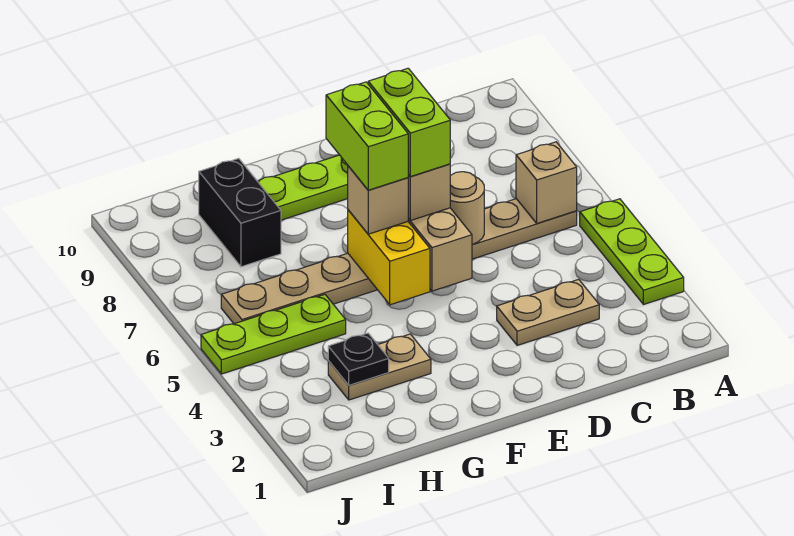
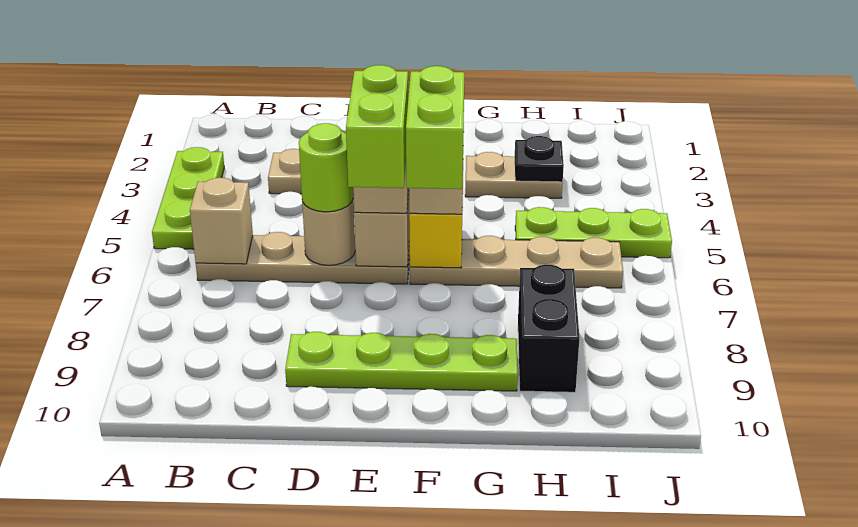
none -> lime round brick D6 level 3

